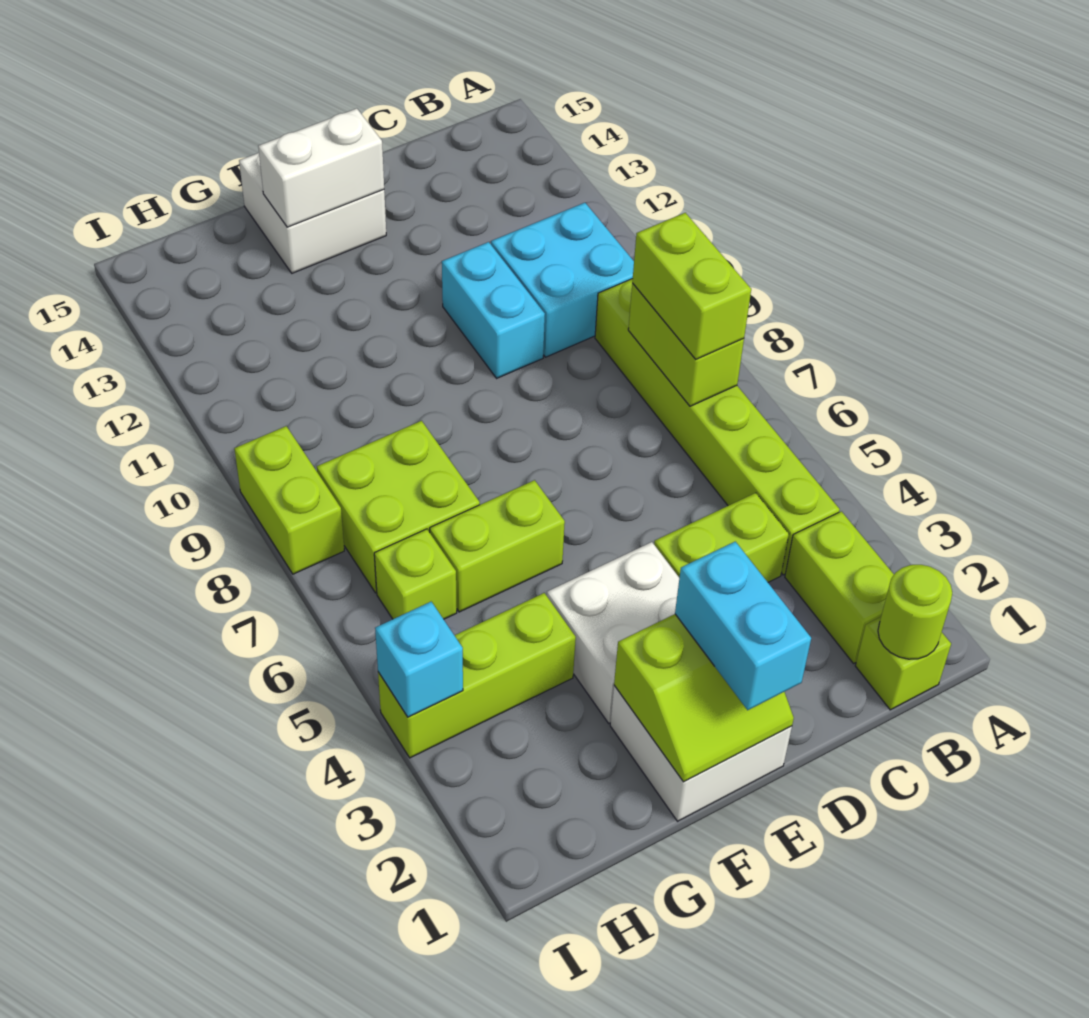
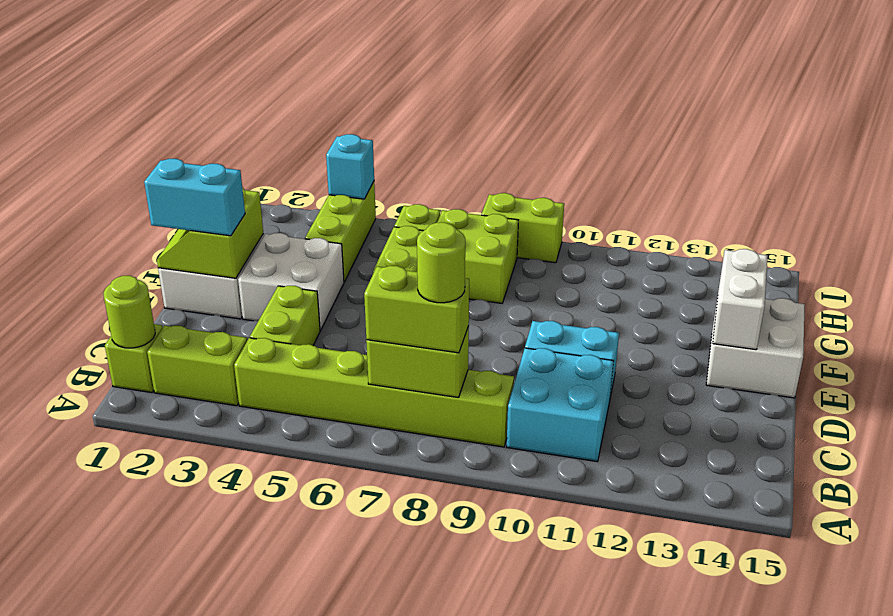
none -> lime round brick B8 level 4

